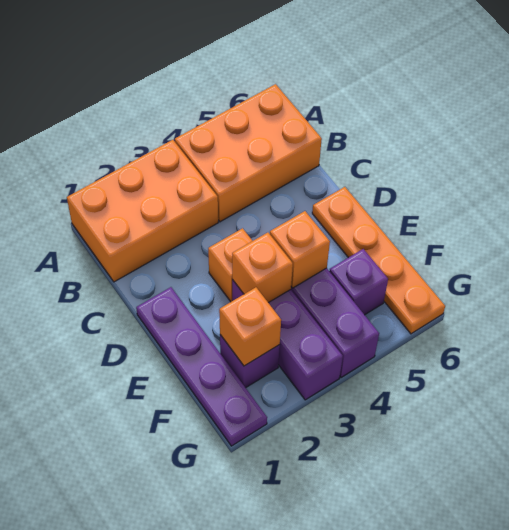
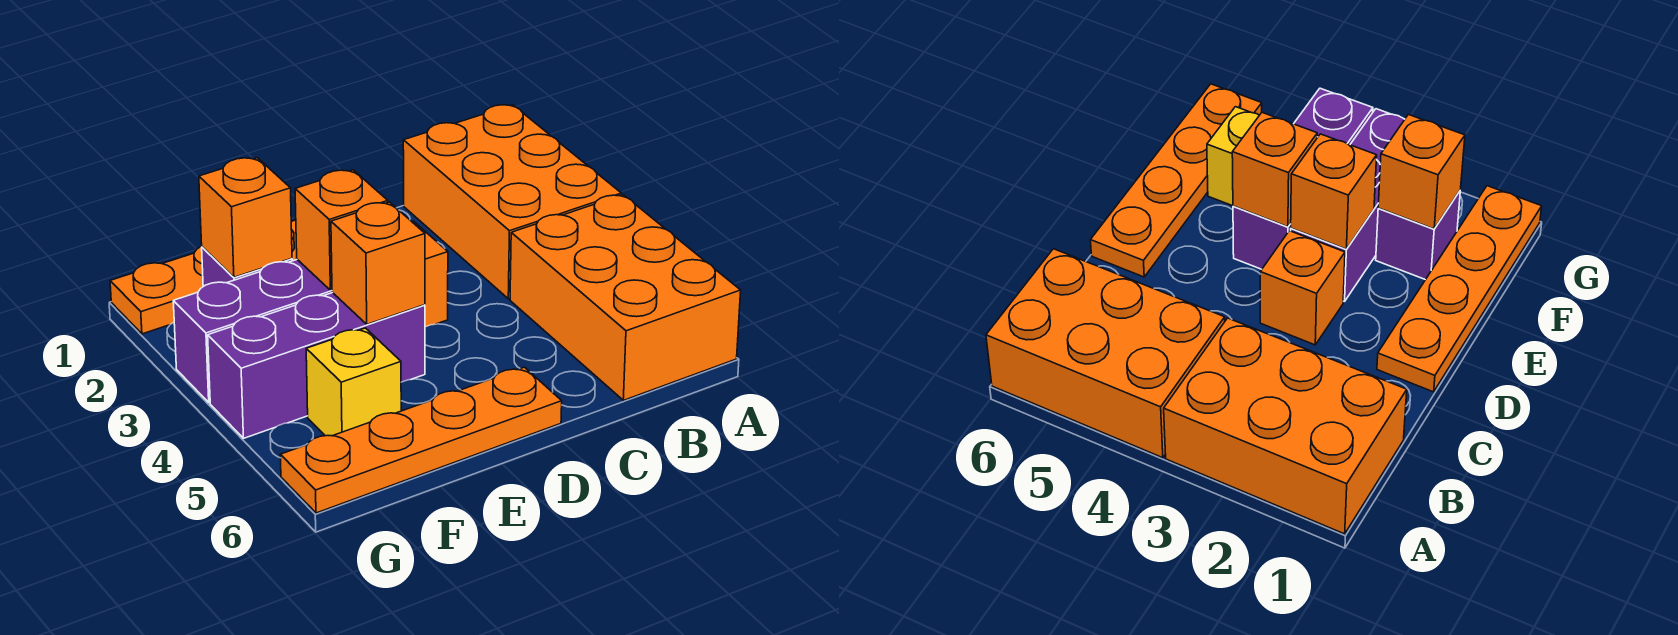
purple plate D1:G1 level 1 -> orange plate D1:G1 level 1
purple brick F5 level 1 -> yellow brick F5 level 1

